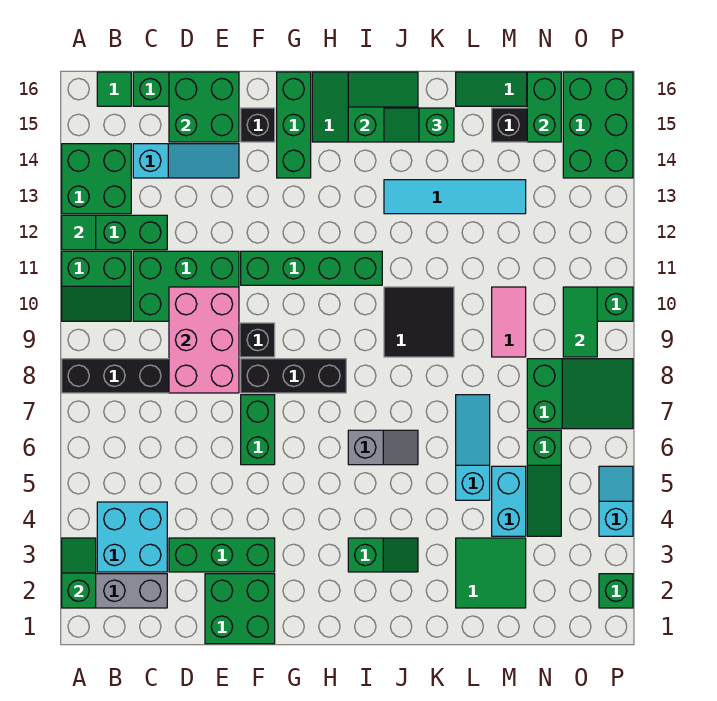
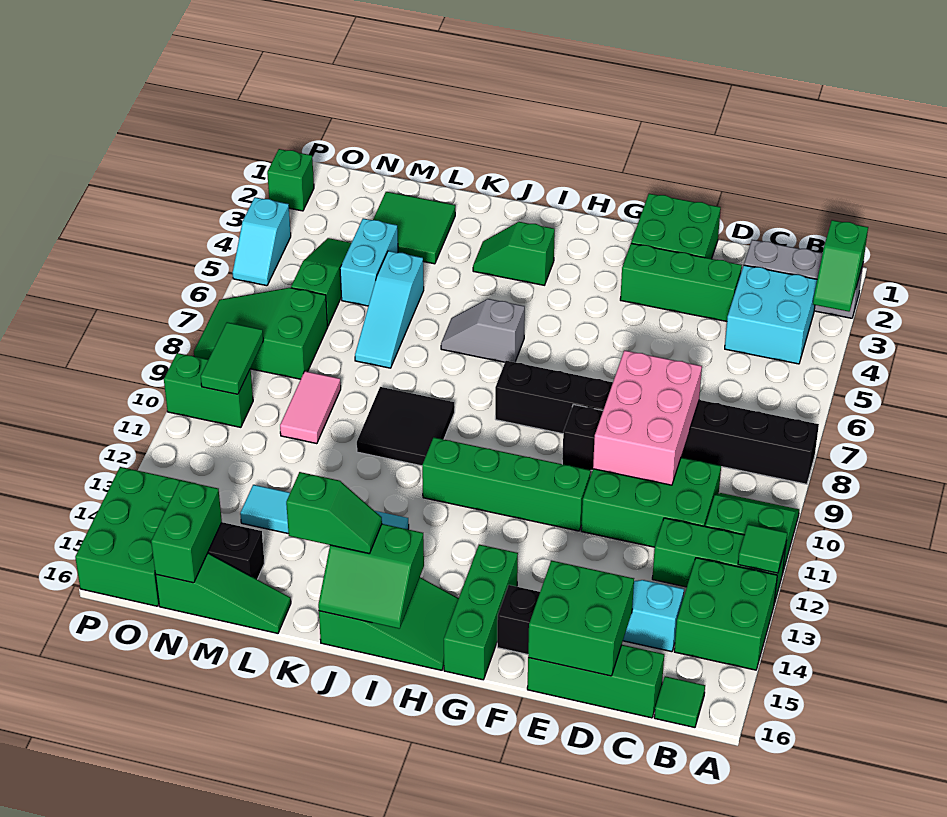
green brick F6:F7 level 1 -> none

